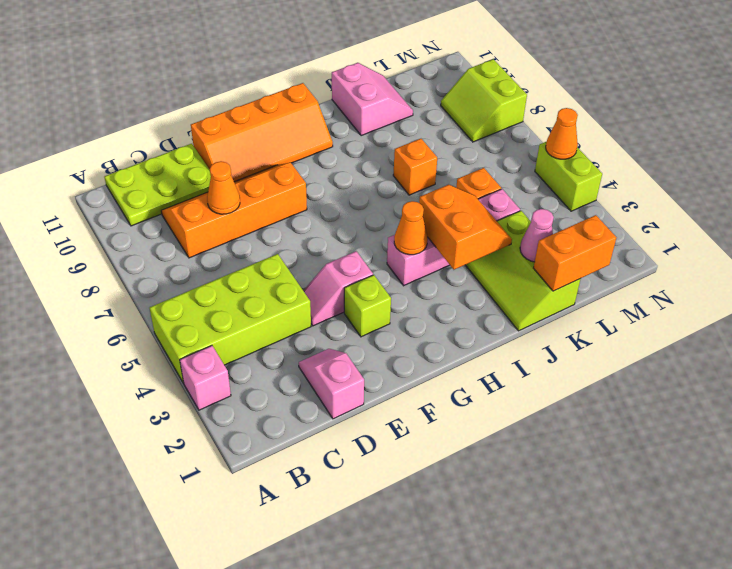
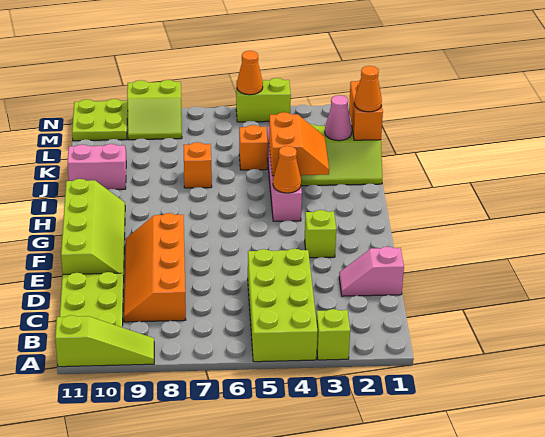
pink brick A3 level 1 -> lime brick A3 level 1
none -> lime slope A9:A11 level 1 top 11
orange cone D8 level 2 -> orange cone K1 level 3
pink slope E4:F4 level 1 top F -> none
orange slope E10:H11 level 1 top 11 -> lime slope E10:H11 level 1 top 11
orange slope I3:J4 level 2 top I -> orange slope I3:J4 level 2 top 4
none -> lime plate M10:N11 level 1

